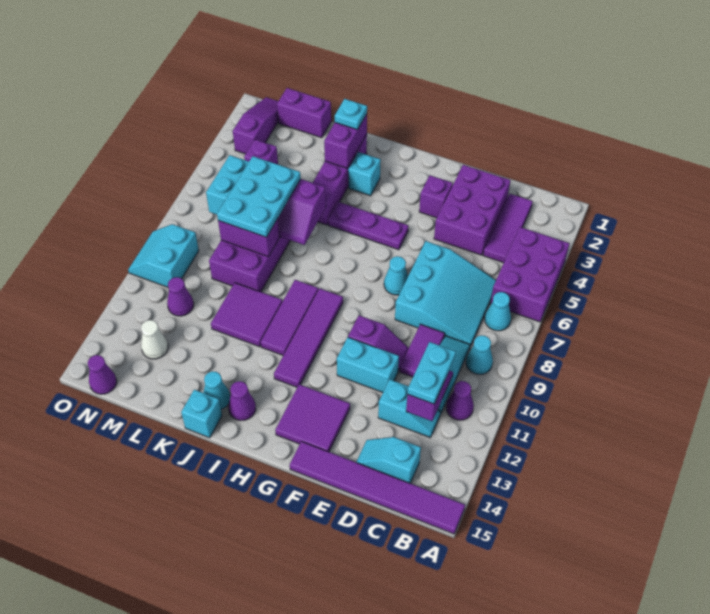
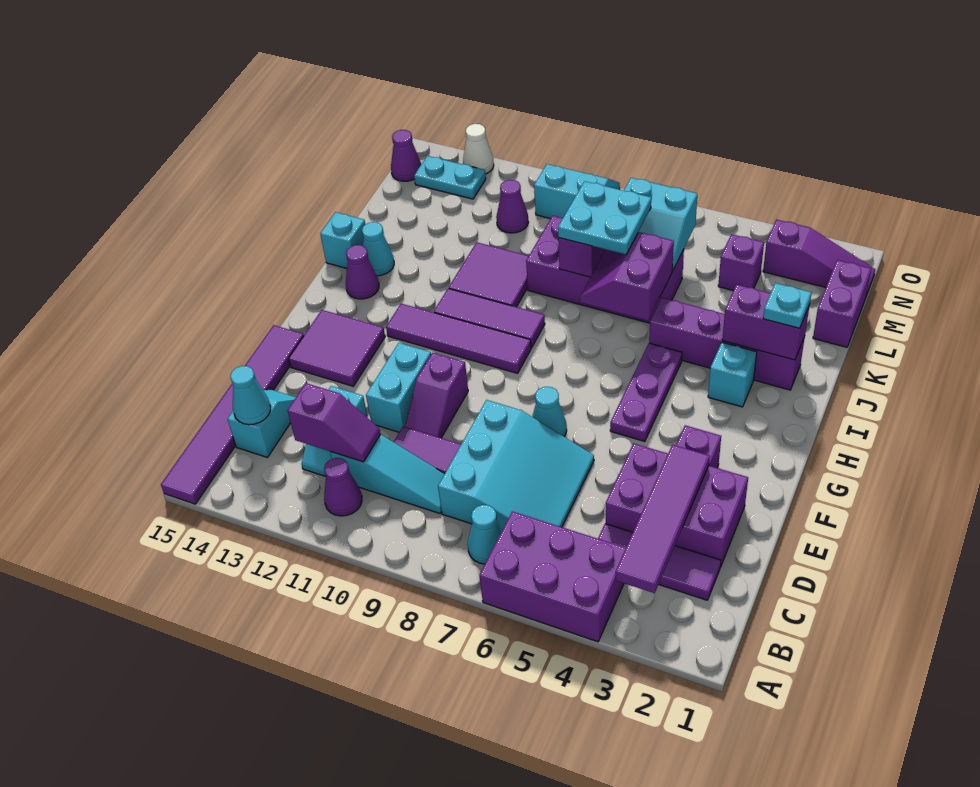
none -> purple tile B3:E3 level 2
cyan cone B9 level 1 -> cyan cone C14 level 2
cyan slope C6:E8 level 1 top E -> cyan slope C6:E8 level 1 top 8
cyan plate C11:C12 level 3 -> cyan plate N13:N14 level 1
cyan plate K6:L8 level 3 -> cyan plate K7:L8 level 3
white cone M13 level 1 -> white cone O13 level 1

